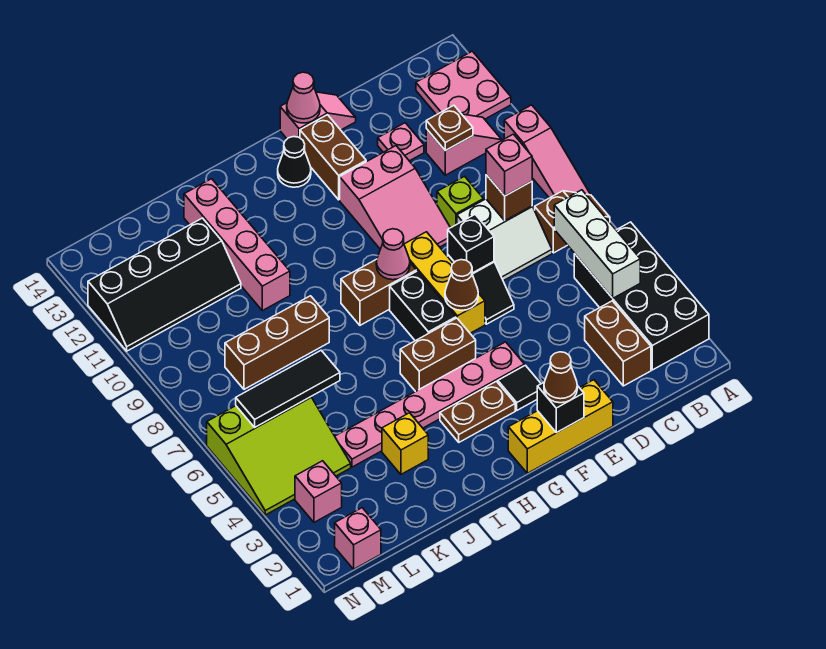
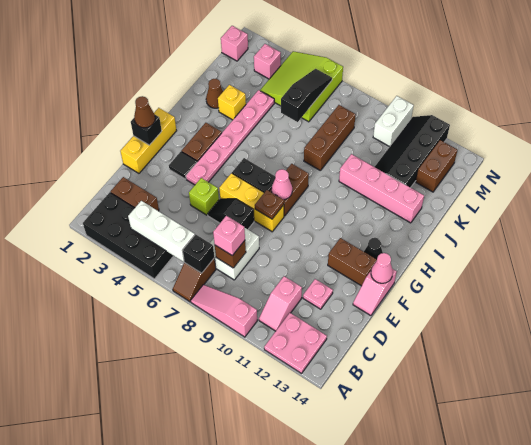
brown plate C11 level 2 -> brown plate F8 level 2
lime brick D9 level 1 -> lime brick E5 level 1
black brick E7 level 2 -> black brick B7 level 2
pink slope E9:F11 level 1 top 11 -> none
brown cone F6 level 2 -> brown cone J2 level 1
brown brick G5:H5 level 1 -> brown brick L13:M13 level 1
black tile K6:M6 level 2 -> black slope K6:M6 level 2 top K
none -> white brick M10:N10 level 1

